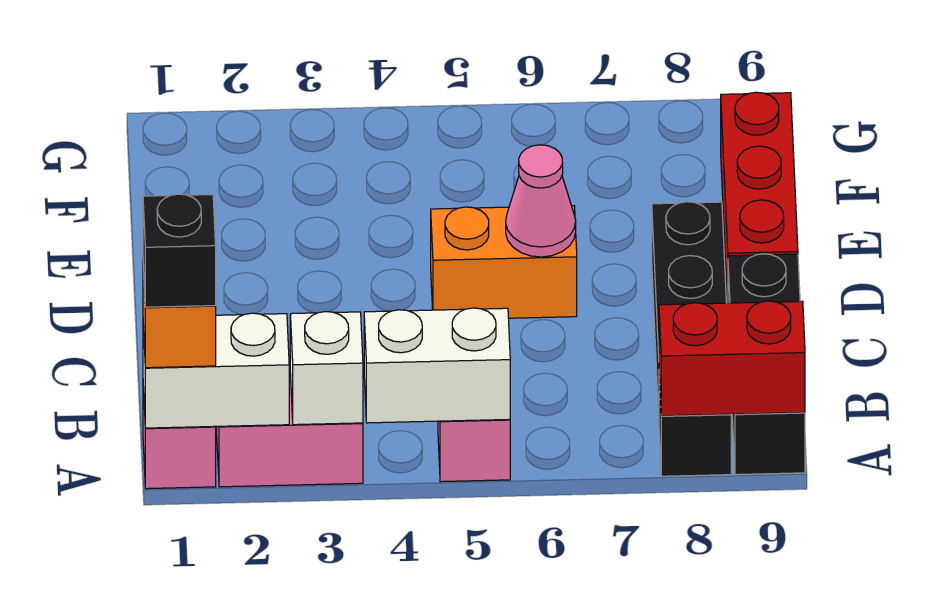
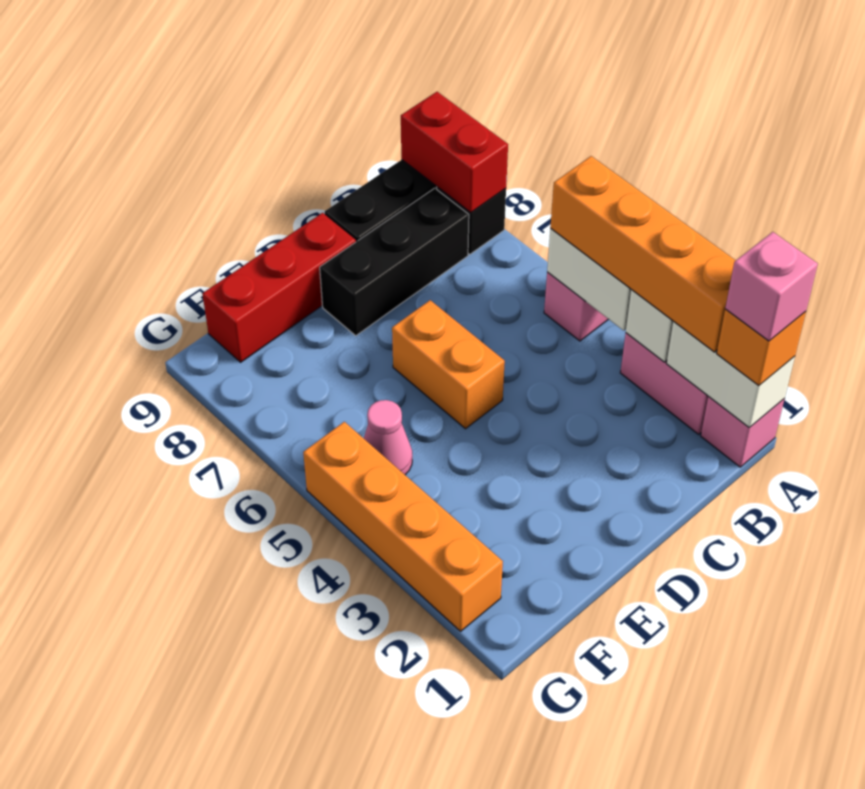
black brick A1 level 4 -> pink brick A1 level 4
none -> orange brick A2:A5 level 3
pink cone D6 level 2 -> pink cone F5 level 1
none -> orange brick G2:G5 level 1

